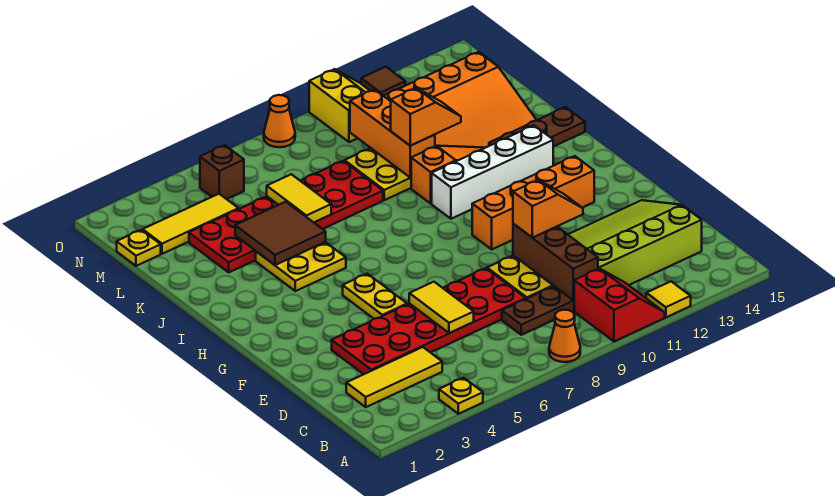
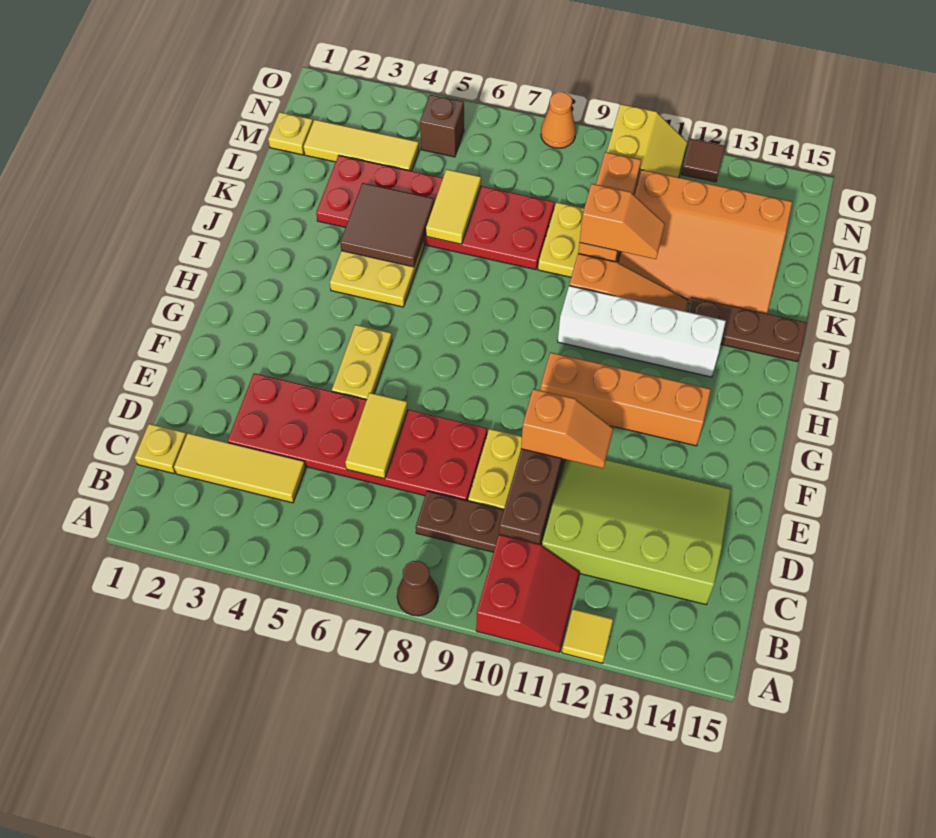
yellow plate A4 level 1 -> yellow plate C1 level 1
orange cone A8 level 1 -> brown cone A8 level 1

